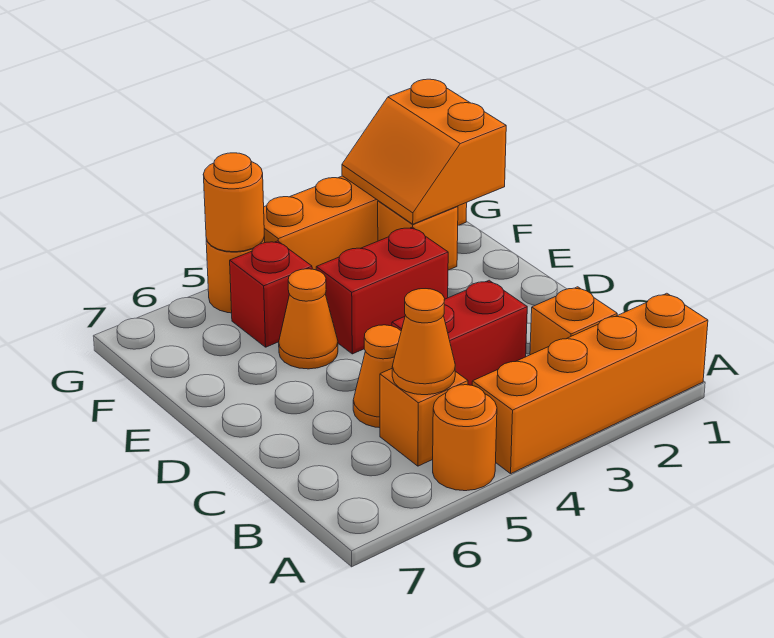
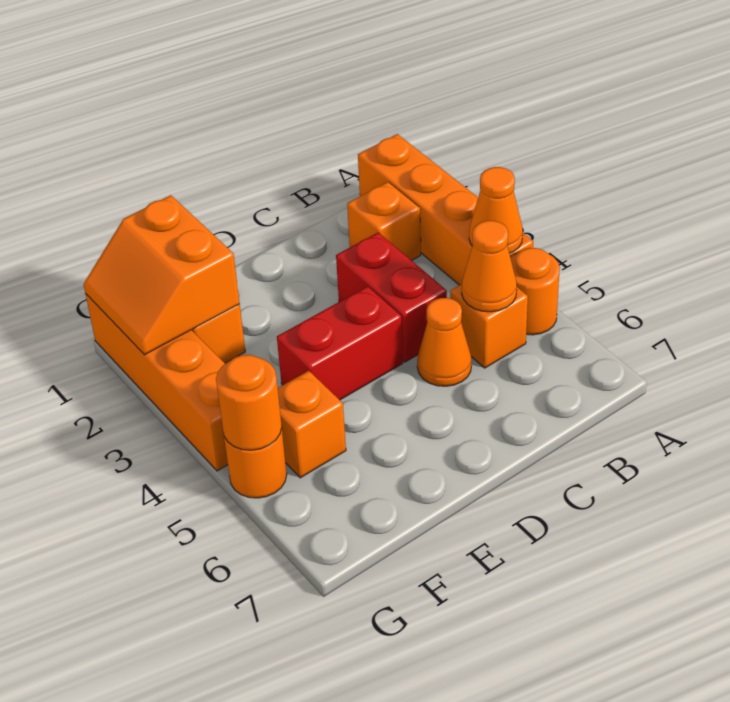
red brick E3:E4 level 1 -> red brick D4:E4 level 1
orange cone E5 level 1 -> orange cone A4 level 2
orange slope F1:G2 level 2 top 1 -> orange slope F1:G2 level 2 top F
red brick F5 level 1 -> orange brick F5 level 1

